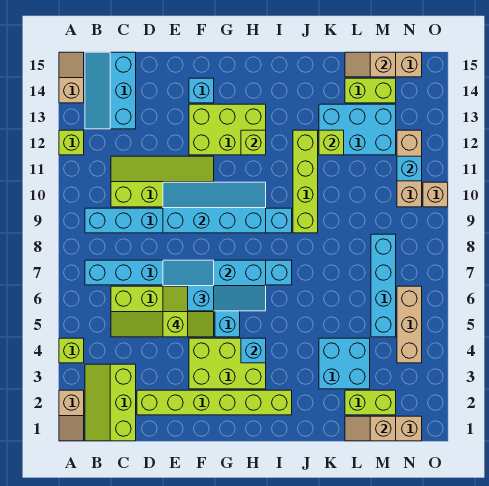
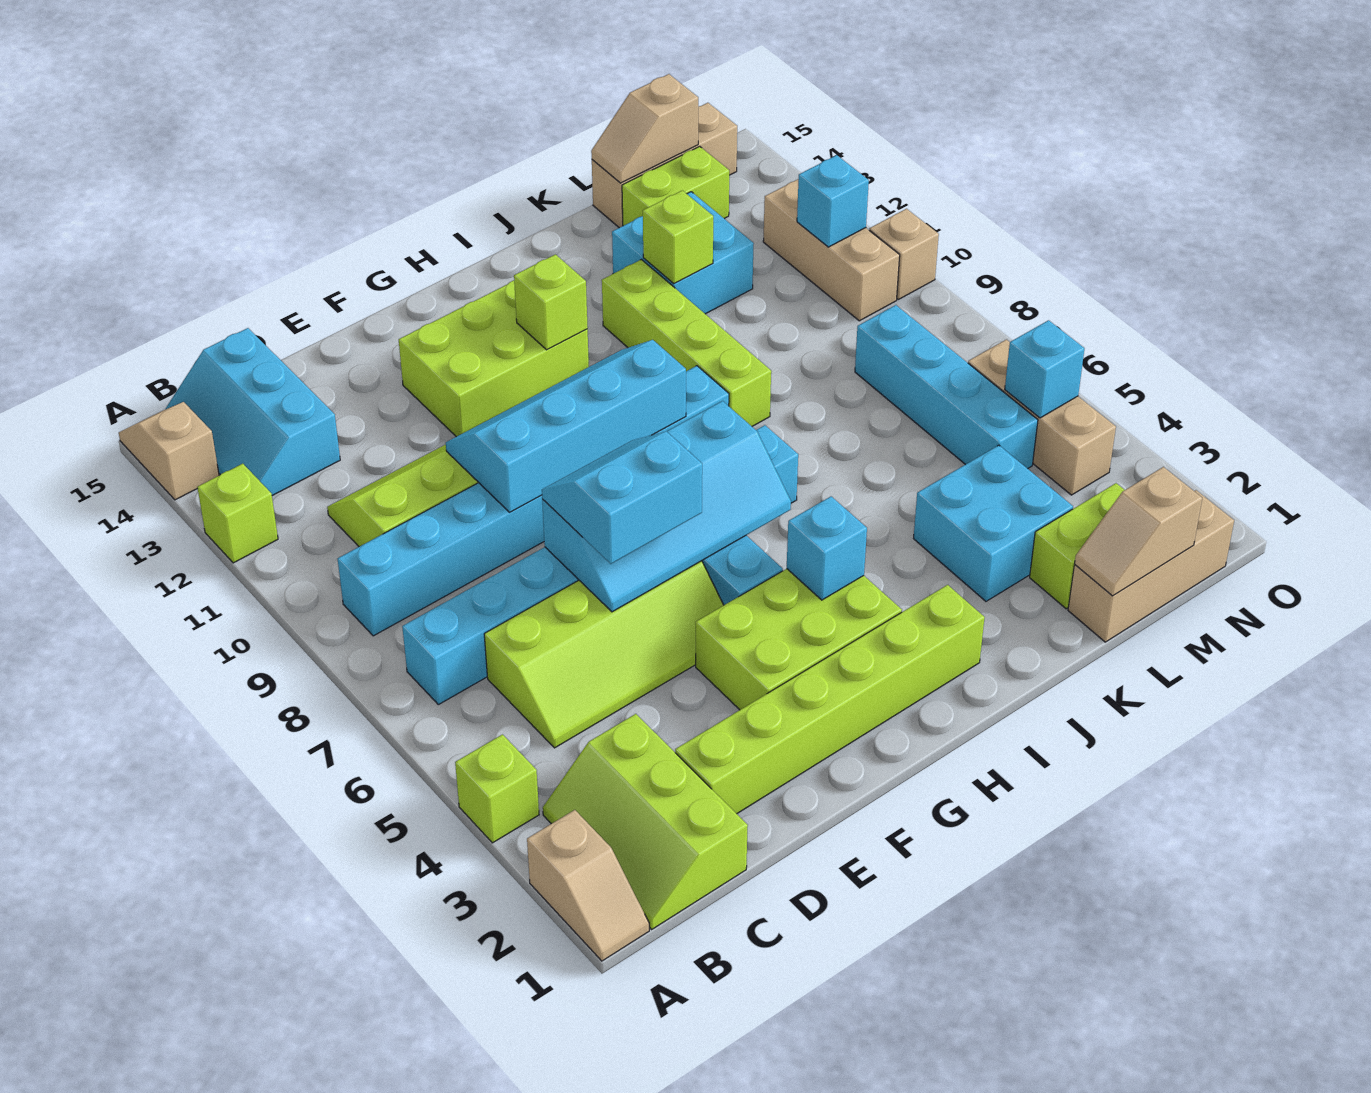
lime slope E5:E6 level 4 top 5 -> none
cyan brick F14 level 1 -> cyan brick N5 level 2
cyan brick K12:M13 level 1 -> cyan brick K12:L13 level 1

